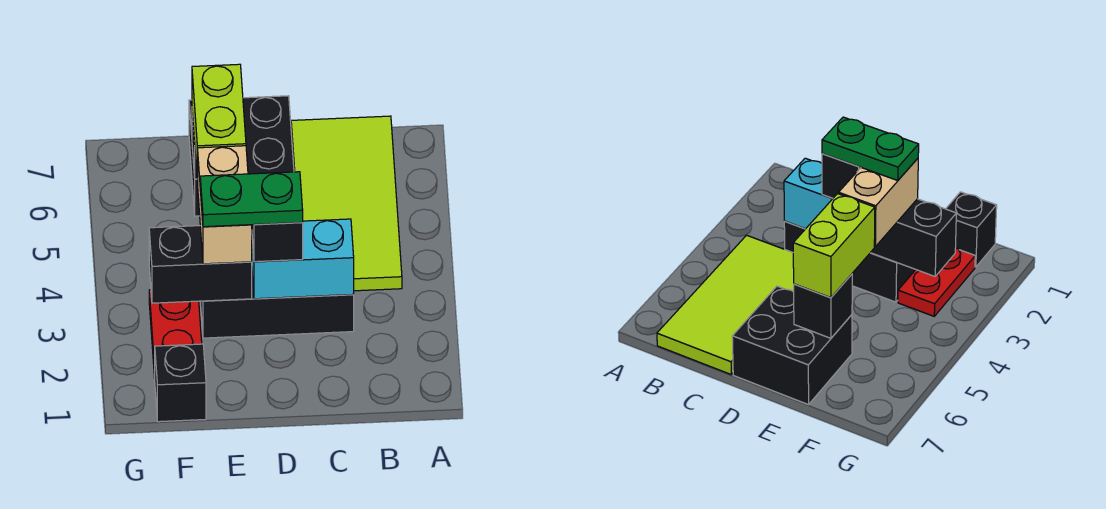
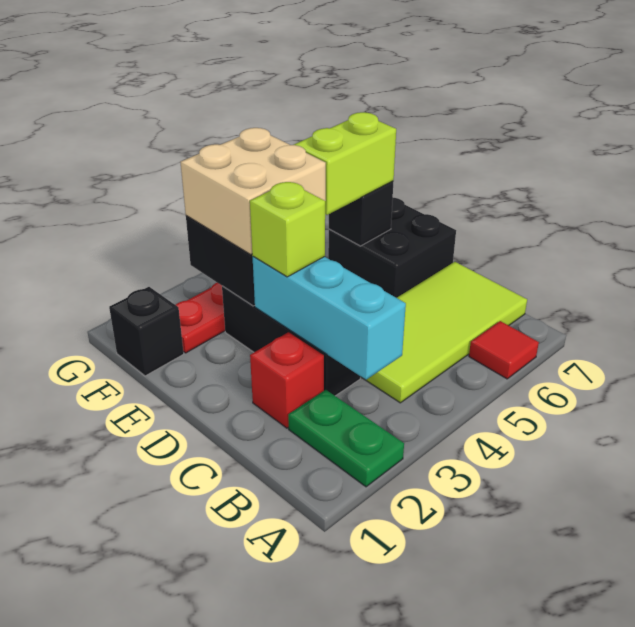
none -> red tile A6 level 1
none -> red brick C2 level 1
cyan brick C3:D3 level 2 -> cyan brick B3:D3 level 2
black brick D3 level 3 -> lime brick D3 level 3
green plate D3:E3 level 4 -> green plate A2:B2 level 1
tan brick E3:E4 level 3 -> tan brick E3:F4 level 3

